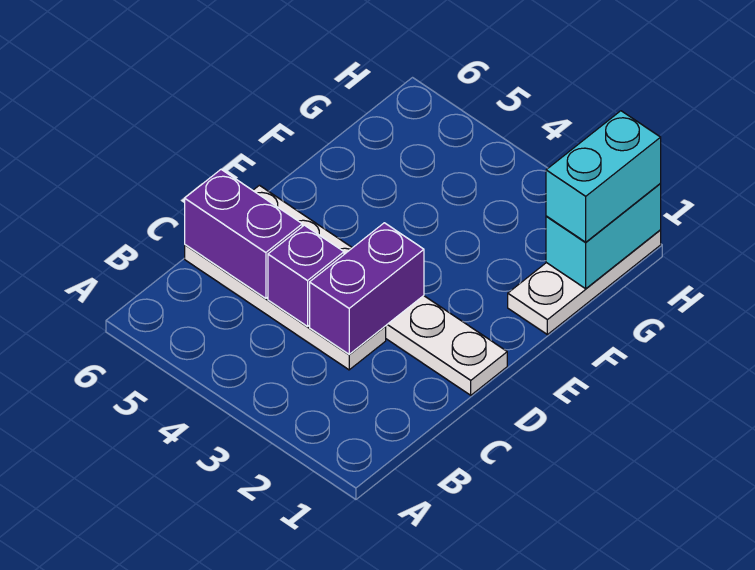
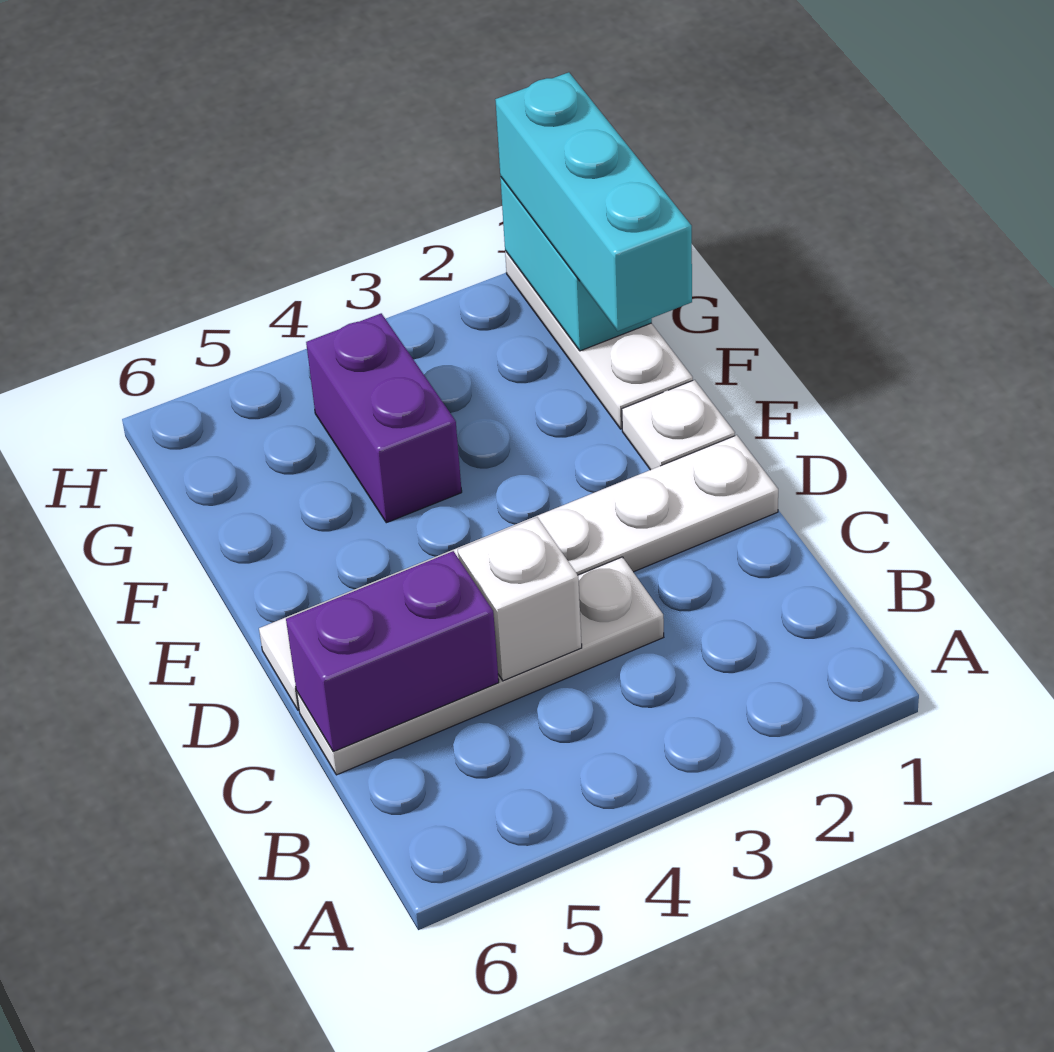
purple brick C3:D3 level 2 -> purple brick F4:G4 level 1
purple brick C4 level 2 -> white brick C4 level 2
none -> white plate E1 level 1
cyan brick G1:H1 level 3 -> cyan brick F1:H1 level 3

